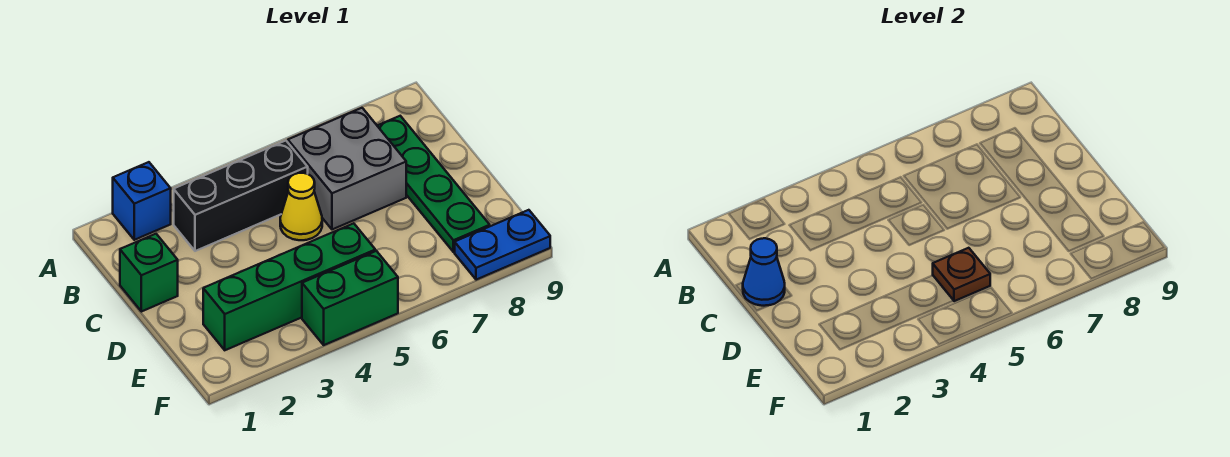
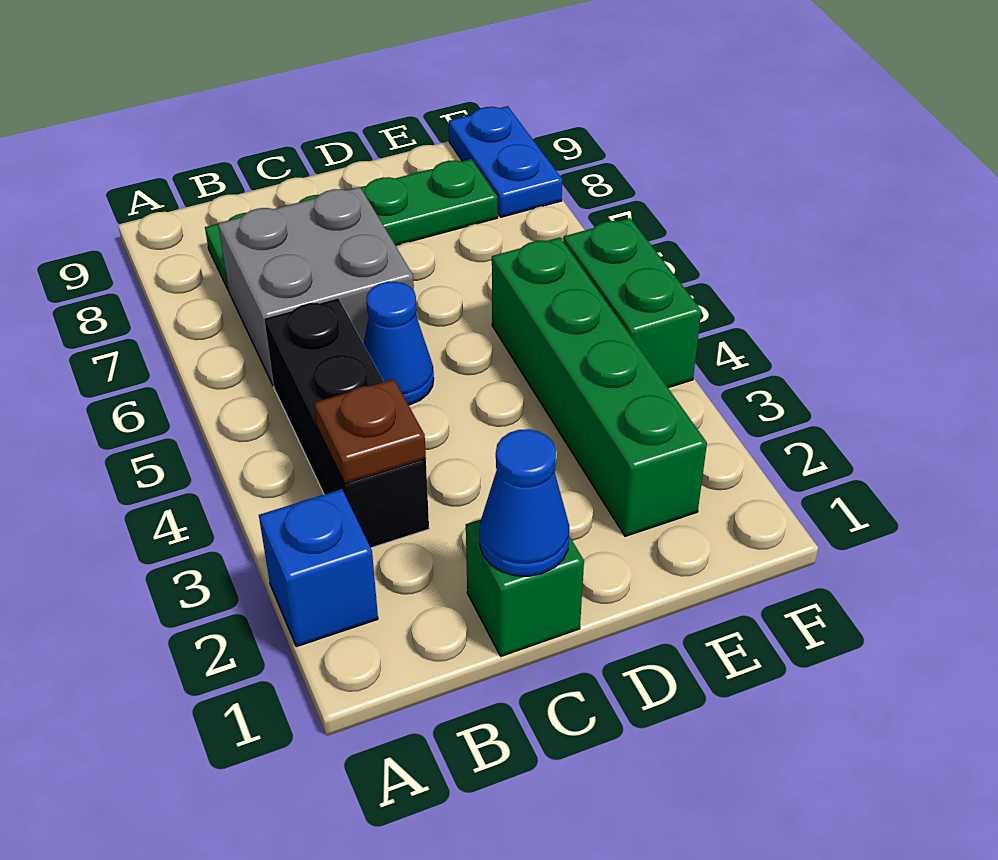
yellow cone C5 level 1 -> blue cone C5 level 1
brown plate E5 level 2 -> brown plate B3 level 2

